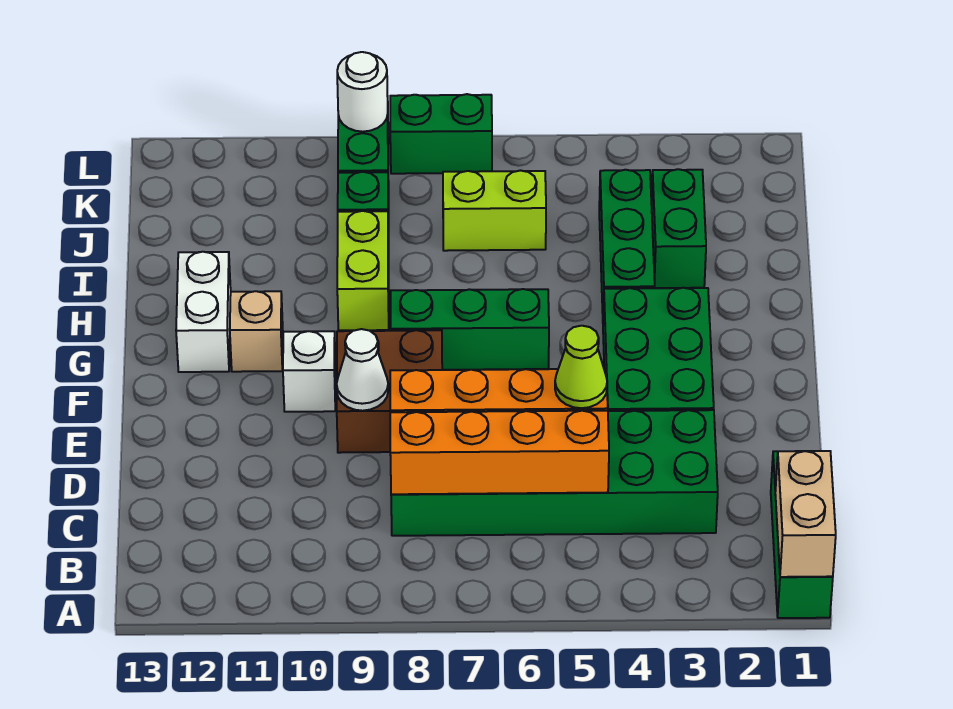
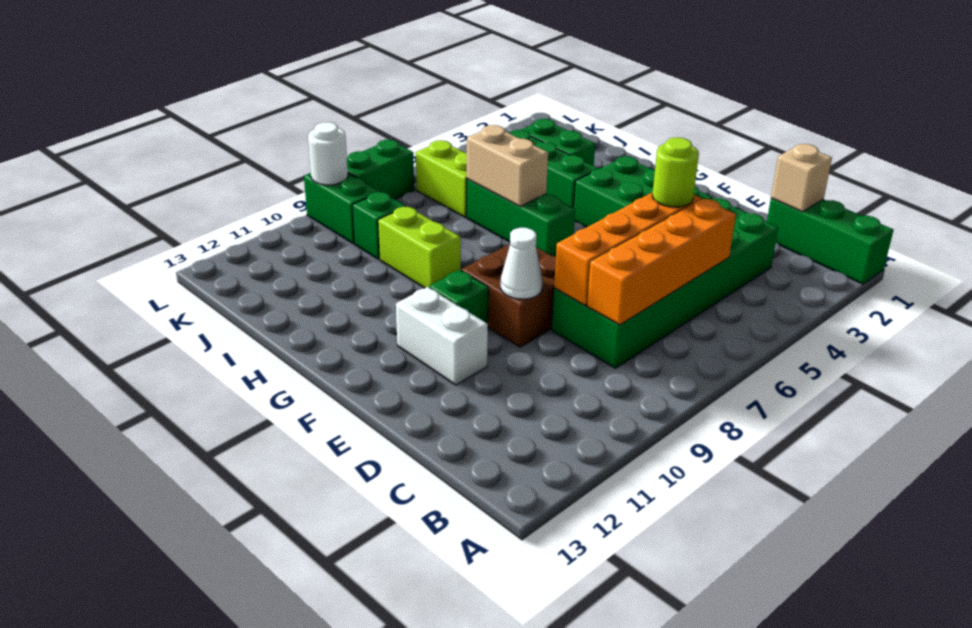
tan brick A1:B1 level 2 -> tan brick H6:I6 level 2
lime cone D5 level 3 -> lime round brick D5 level 3
white brick F10 level 1 -> green brick F10 level 1
green brick G6:G8 level 1 -> green brick G6:I6 level 1
tan brick G11 level 1 -> tan brick C1 level 2
white brick G12:H12 level 1 -> white brick E11:F11 level 1
lime brick J6:J7 level 1 -> lime brick J6:K6 level 1

